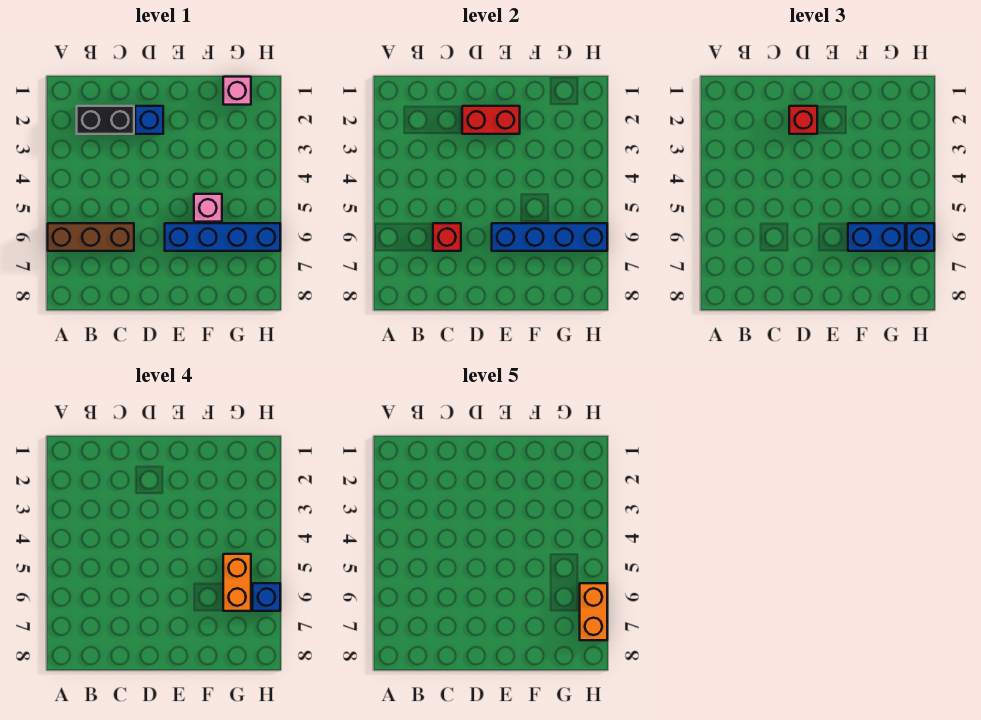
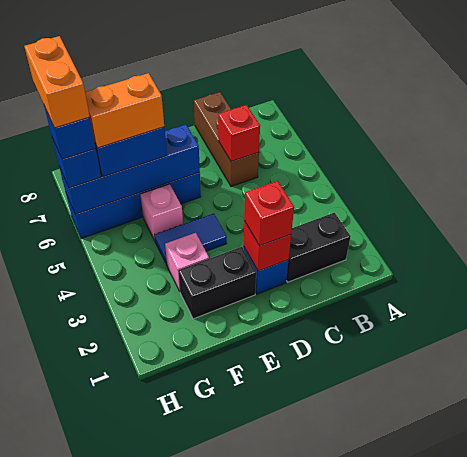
brown brick A6:C6 level 1 -> brown brick C6:C8 level 1
red brick D2:E2 level 2 -> red brick D2 level 2
none -> black brick E2:F2 level 1
none -> blue tile E4:F4 level 1
pink brick G1 level 1 -> pink brick F3 level 1
orange brick G5:G6 level 4 -> orange brick F6:G6 level 4

